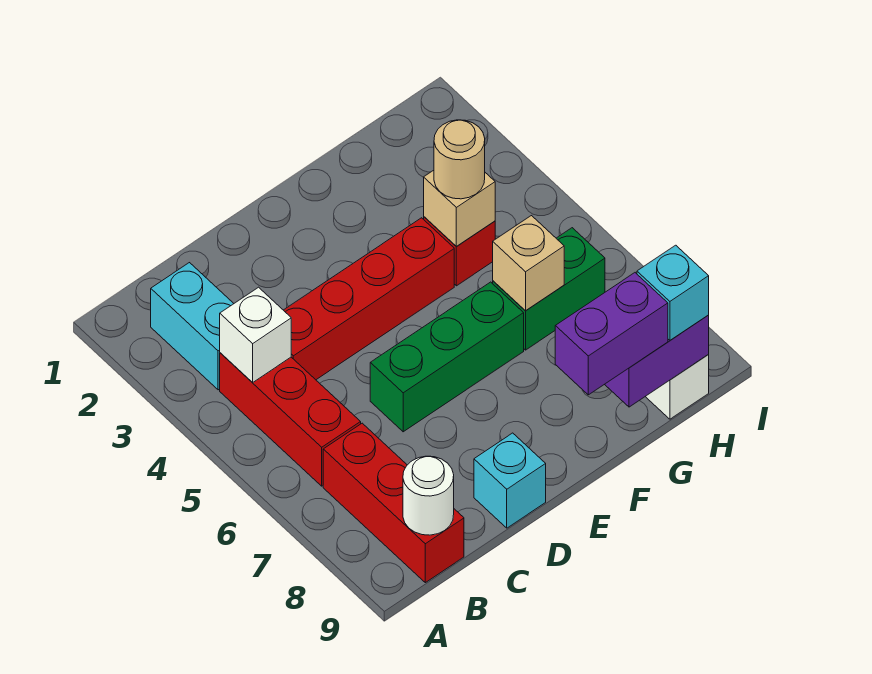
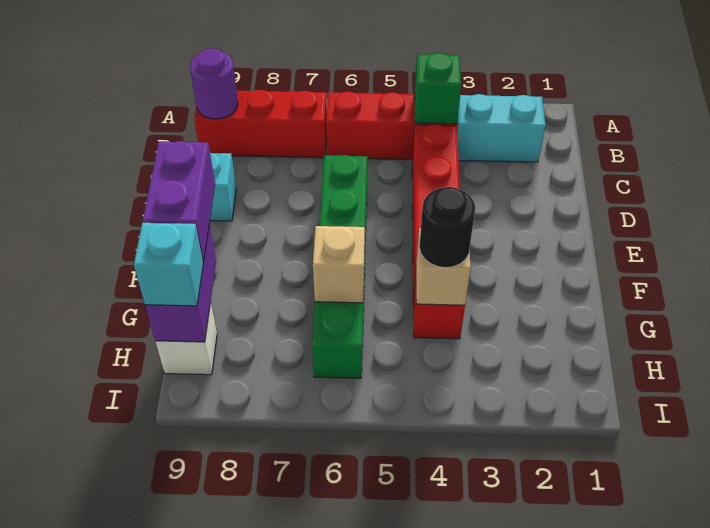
white brick B4 level 2 -> green brick B4 level 2
white round brick B9 level 2 -> purple round brick B9 level 2
tan round brick G4 level 3 -> black round brick G4 level 3

